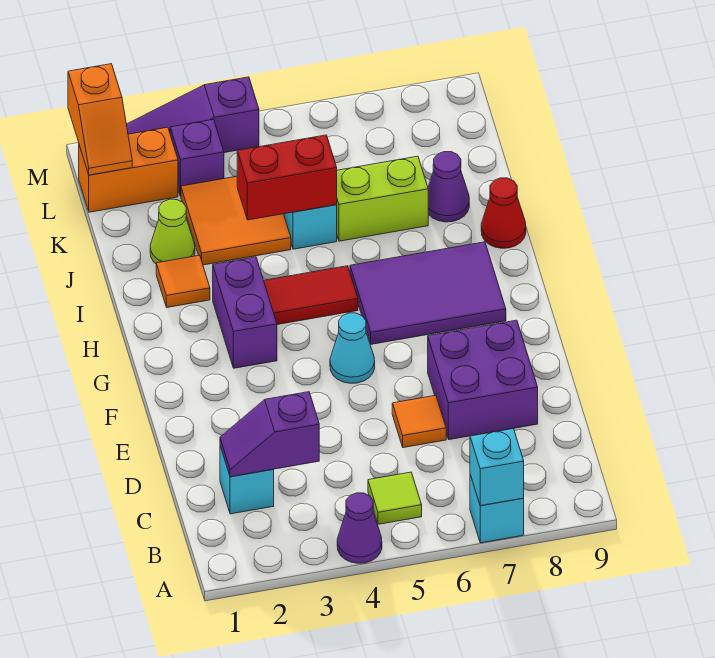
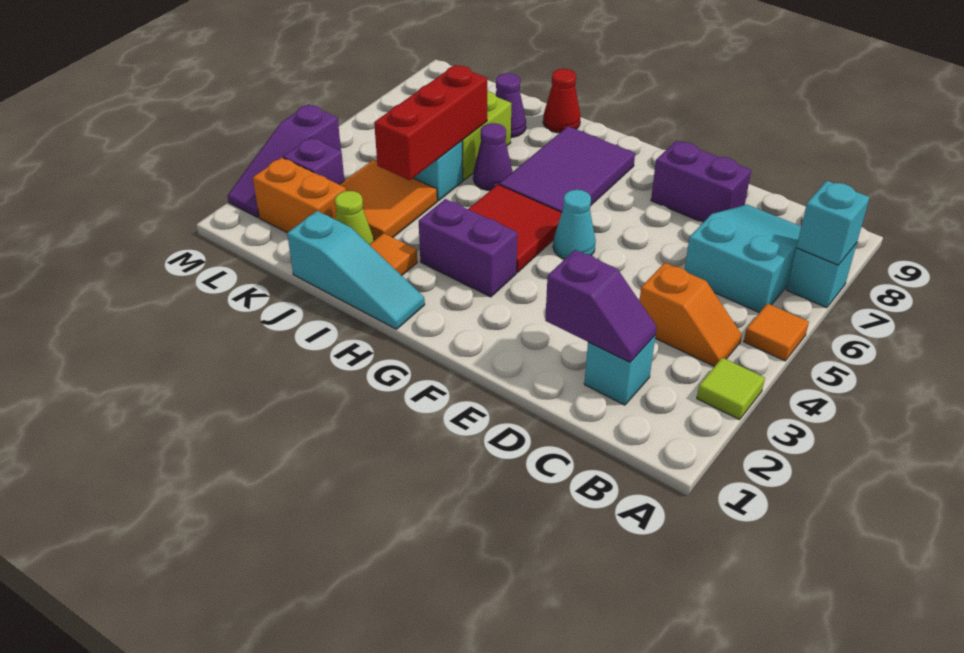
purple cone A4 level 1 -> purple cone I6 level 1
lime tile B5 level 1 -> lime tile A3 level 1
none -> cyan slope B6:C8 level 1 top 6
purple slope C2:C3 level 2 top 3 -> purple slope C2:D2 level 2 top D
orange tile D6 level 1 -> orange tile A5 level 1
purple brick D7:E8 level 1 -> purple brick D8:E8 level 1
none -> cyan slope H1:J1 level 1 top J
red tile H4:H5 level 1 -> red tile G4:H5 level 1
red brick J4:J5 level 2 -> red brick J4:J6 level 2
orange brick L1:L2 level 1 -> orange brick K2:L2 level 1
orange slope L1:M1 level 2 top M -> orange slope B4:C4 level 1 top C

